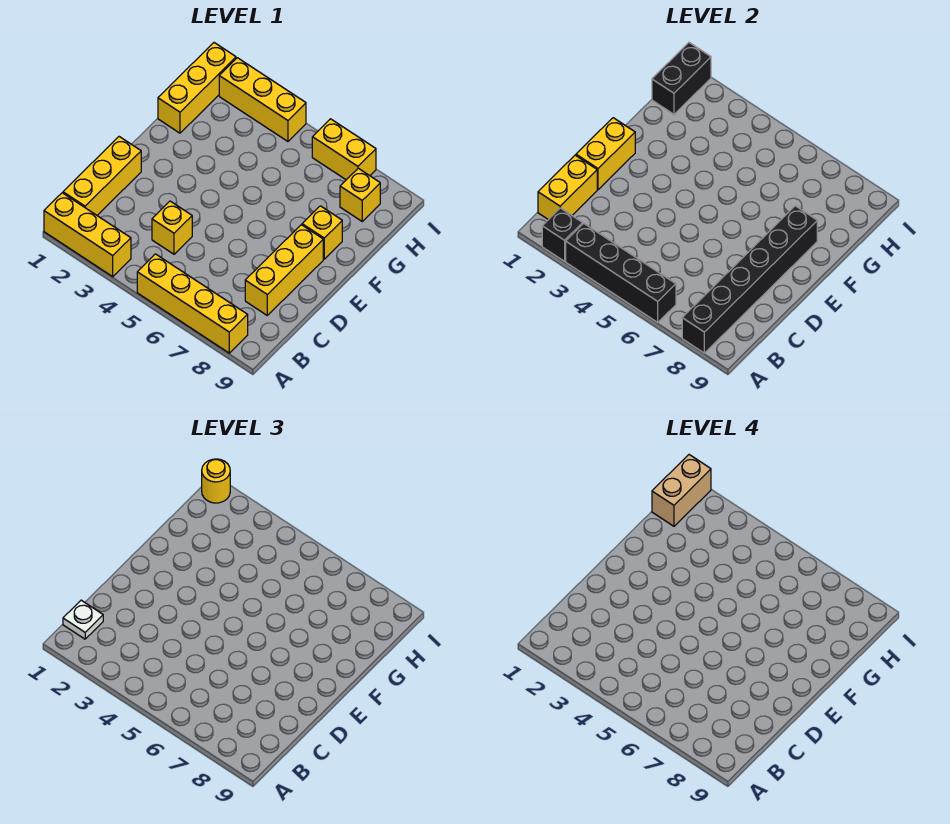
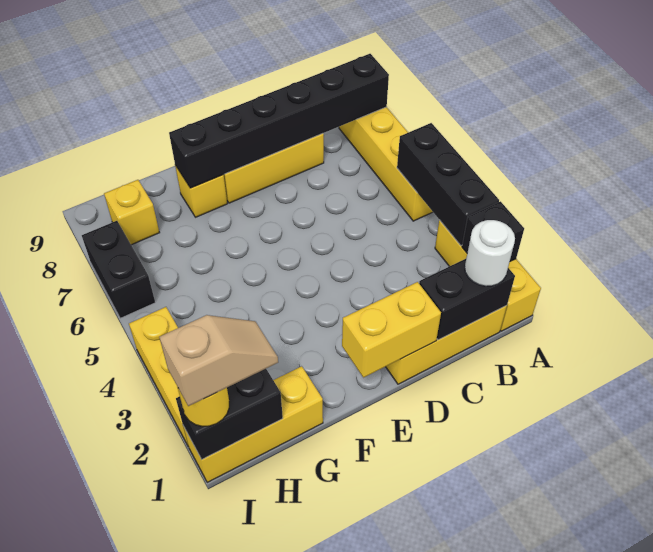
black brick A3:A6 level 2 -> black brick A3:A5 level 2
yellow brick B1:C1 level 2 -> black brick B1:C1 level 2
white plate B1 level 3 -> white round brick B1 level 3
yellow brick C4 level 1 -> none
tan brick H1:I1 level 4 -> tan slope H1:I1 level 4 top I
yellow brick I6:I7 level 1 -> black brick I6:I7 level 1

